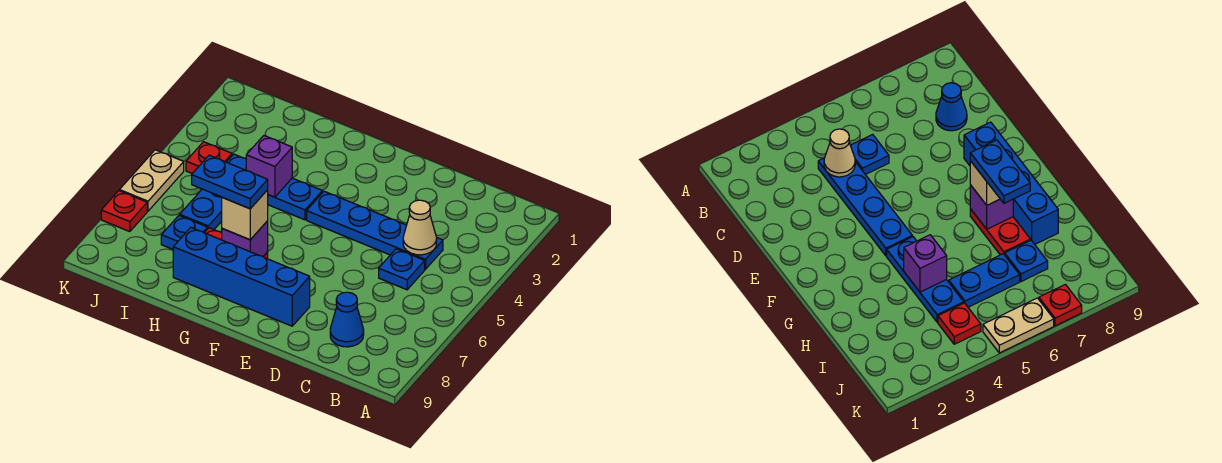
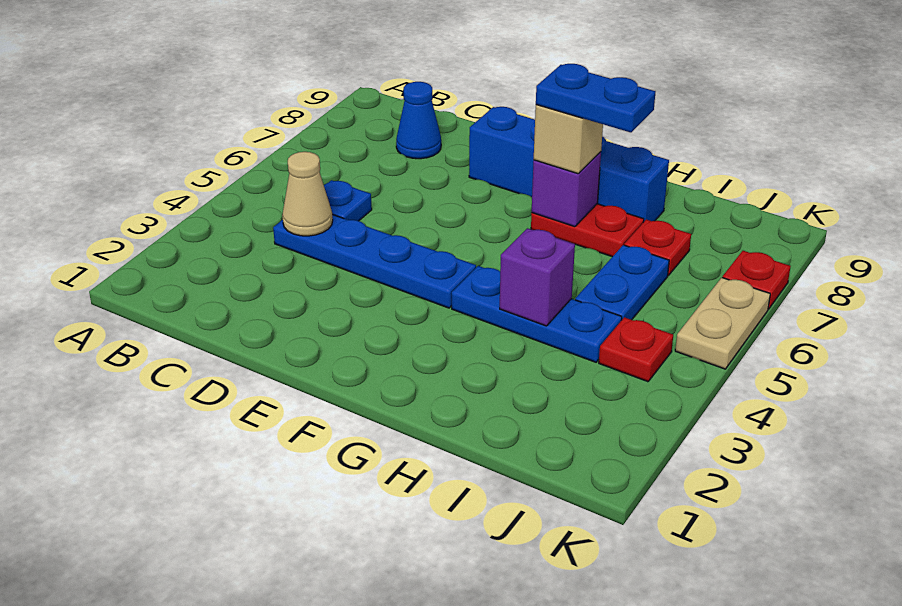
blue plate I7 level 1 -> red plate I7 level 1

